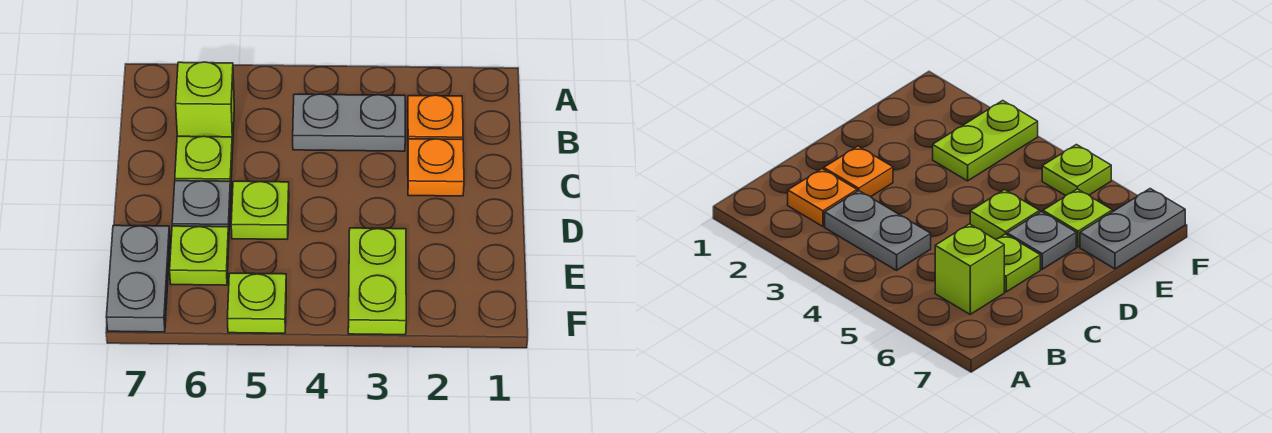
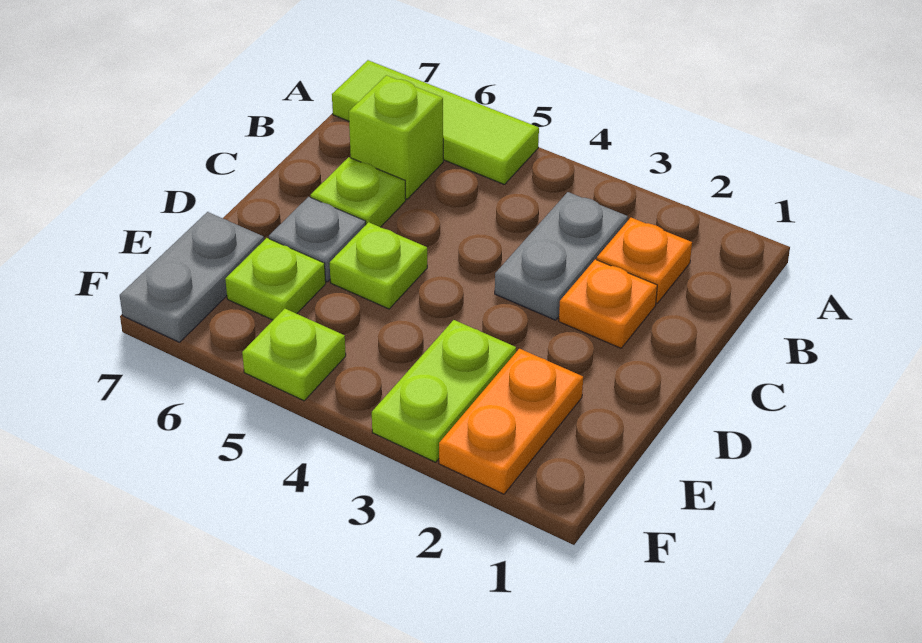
none -> lime tile A5:A7 level 1
grey plate B3:B4 level 1 -> grey plate B3:C3 level 1
none -> orange plate E2:F2 level 1

